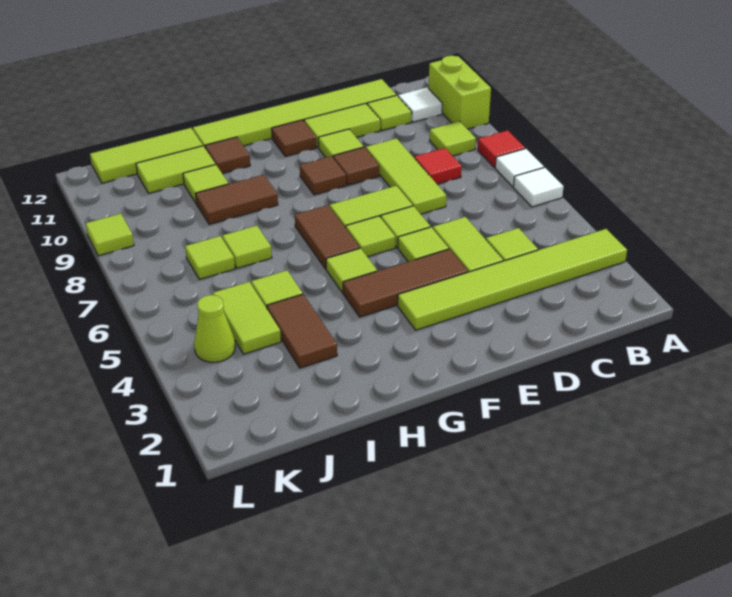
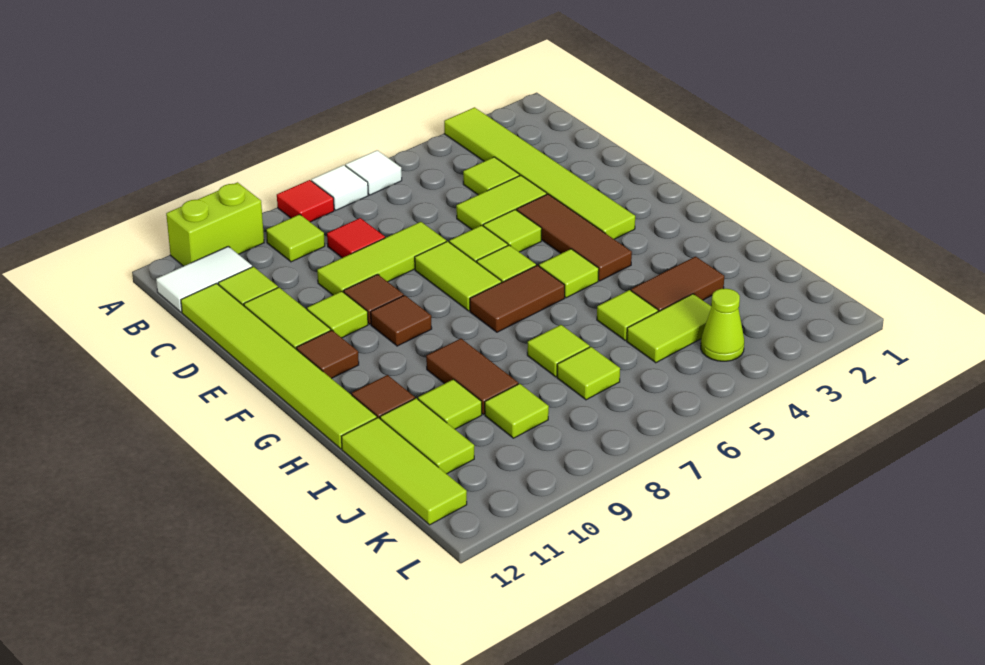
white tile B11 level 1 -> white tile B11:B12 level 1
lime tile L9 level 1 -> lime tile J9 level 1

